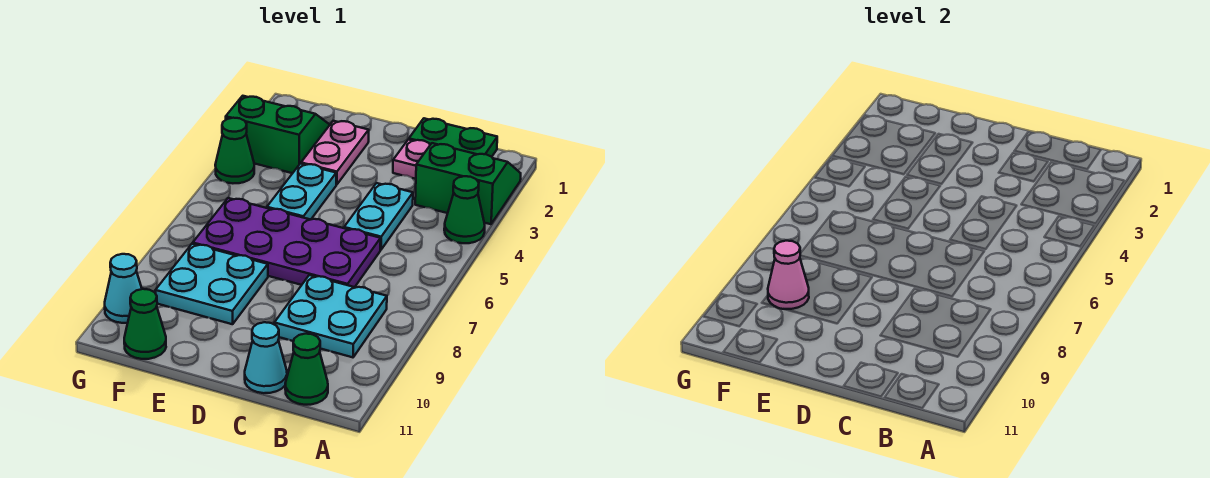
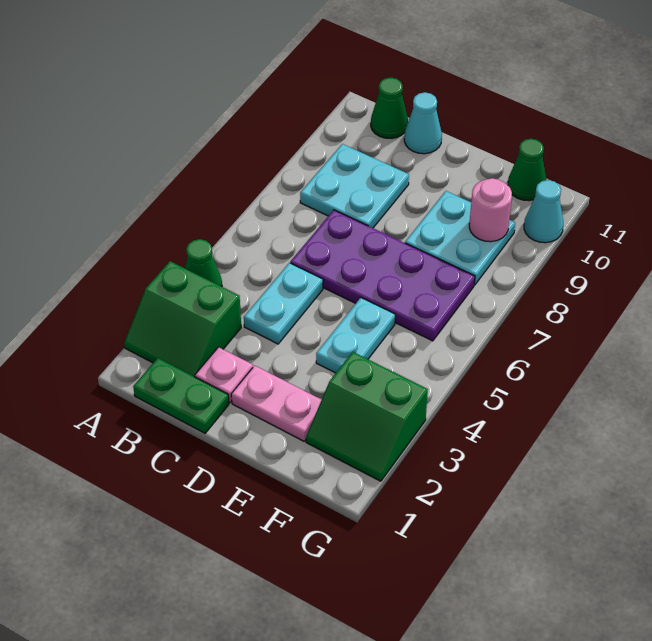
pink plate E2:E3 level 1 -> pink plate D2:E2 level 1
pink cone F9 level 2 -> pink round brick F9 level 2
green cone G4 level 1 -> none

